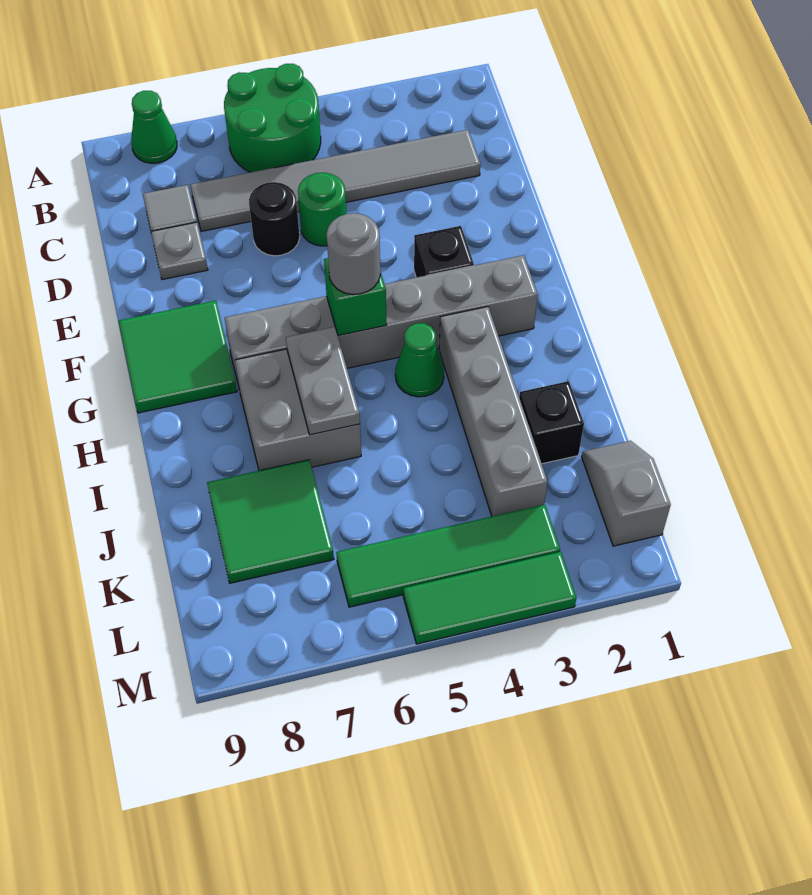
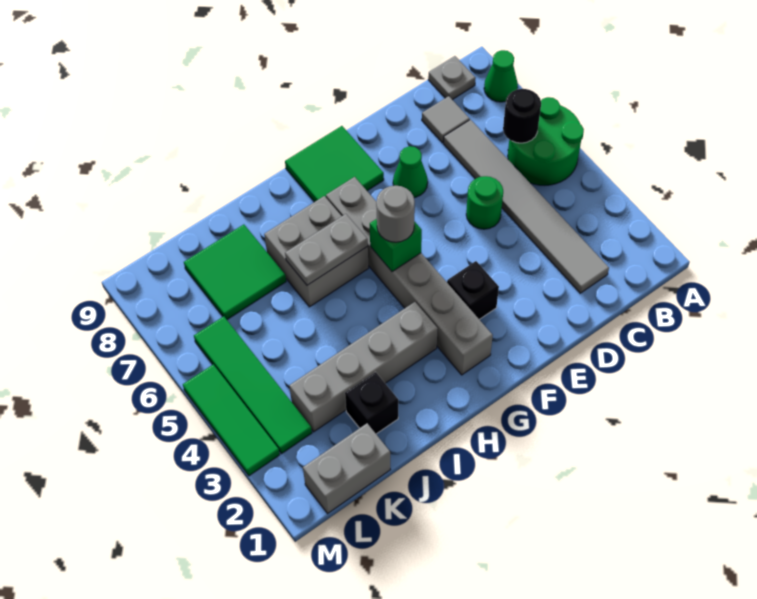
black round brick D6 level 1 -> black round brick B6 level 2
grey plate D8 level 1 -> grey plate B9 level 1
green cone H4 level 1 -> green cone E7 level 1
grey slope K1:L1 level 1 top L -> grey brick K1:L1 level 1

